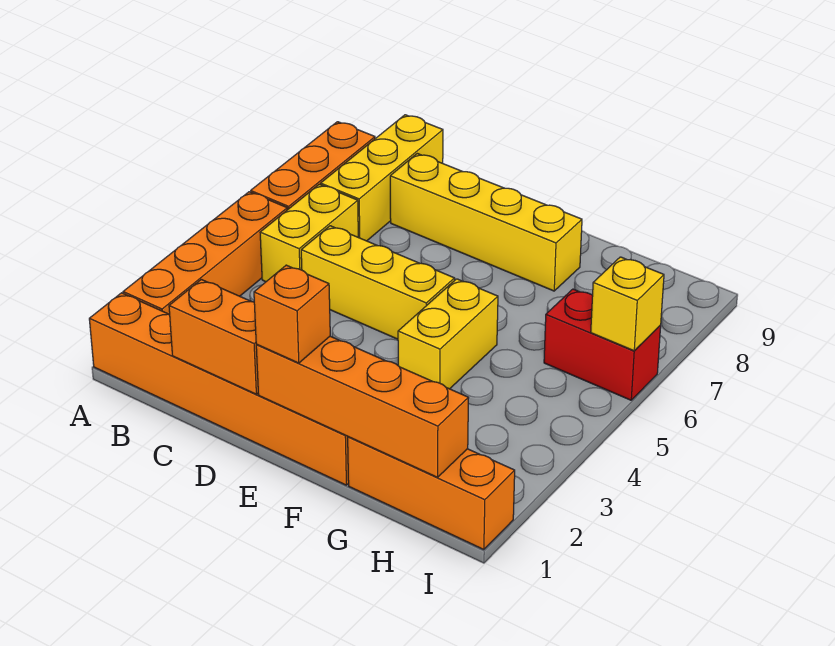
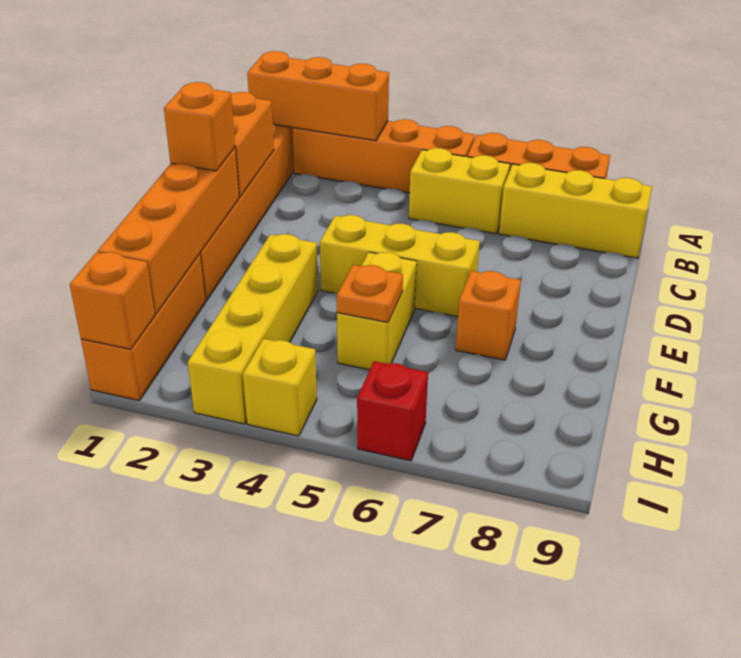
none -> orange brick A1:A3 level 2
yellow brick C5:E5 level 1 -> yellow brick E4:E6 level 1
yellow brick C8:F8 level 1 -> yellow brick F3:I3 level 1
yellow brick F4:F5 level 1 -> yellow brick F5:G5 level 1
none -> orange brick F7 level 1
none -> orange plate G5 level 2
red brick H6:I6 level 1 -> red brick I6 level 1
none -> orange brick I1 level 2
yellow brick I6 level 2 -> yellow brick I4 level 1

